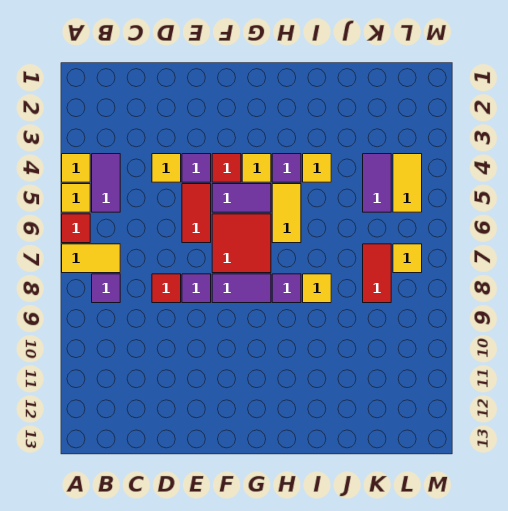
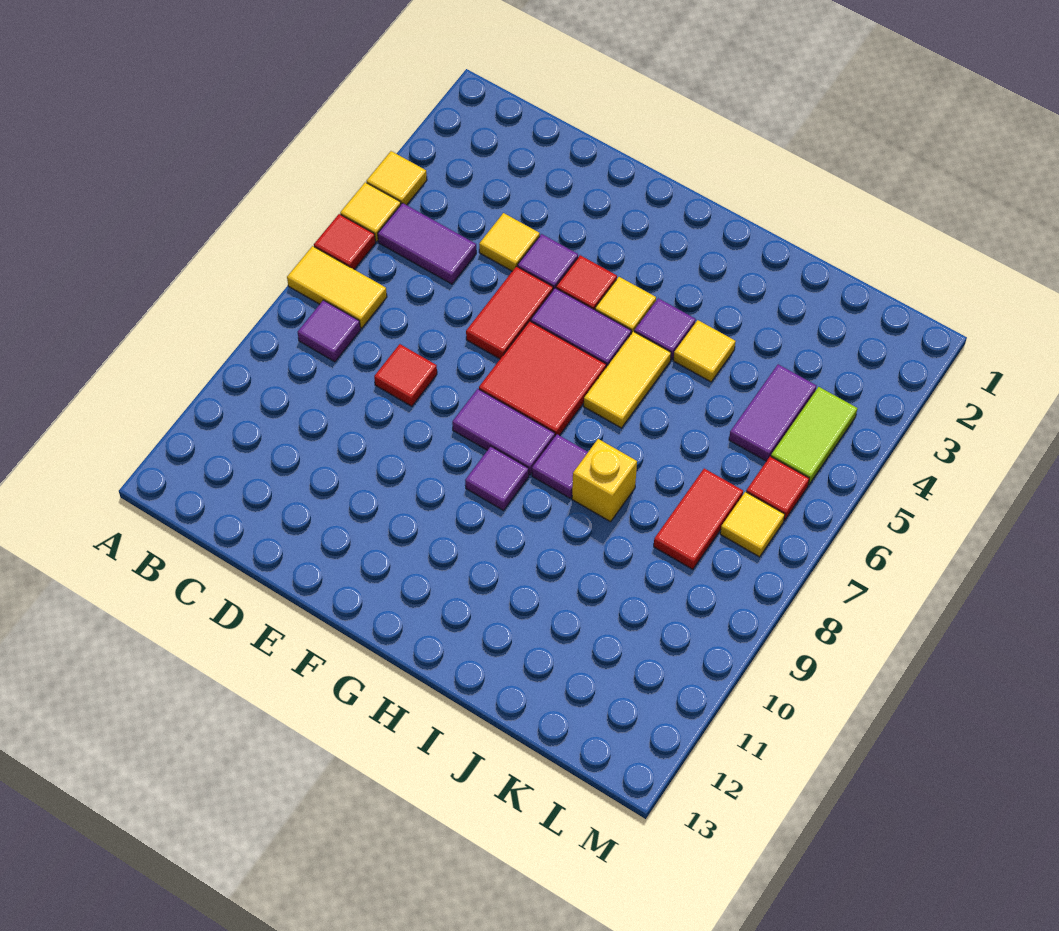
purple tile B4:B5 level 1 -> purple tile B5:C5 level 1
purple tile E8 level 1 -> purple tile G9 level 1
yellow tile I8 level 1 -> yellow brick I8 level 1
yellow tile L4:L5 level 1 -> lime tile L4:L5 level 1
none -> red tile L6 level 1

